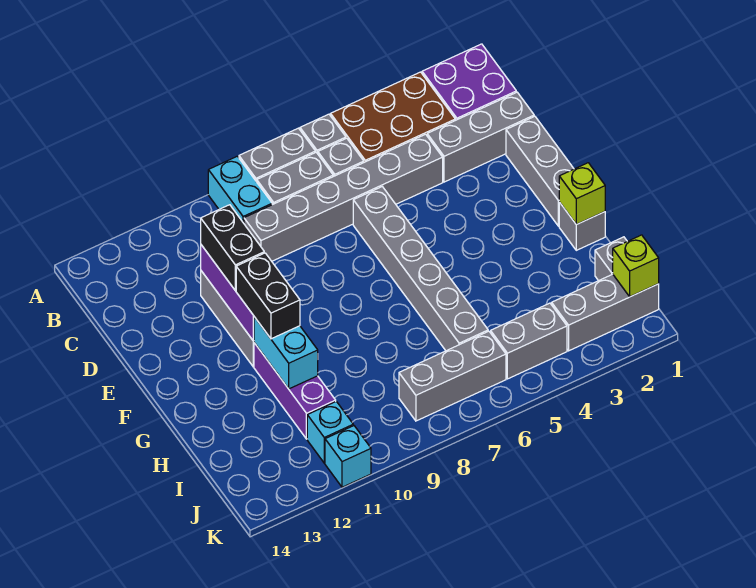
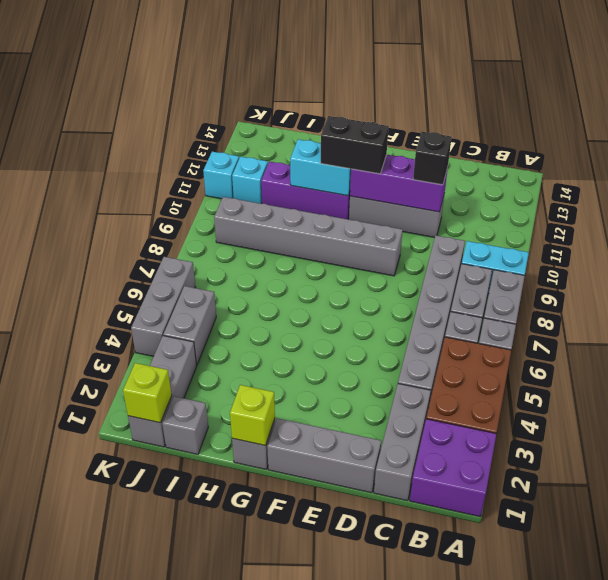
grey brick D6:I6 level 1 -> grey brick E9:J9 level 1
black brick D11:E11 level 3 -> black brick D11 level 3
grey brick J6:J8 level 1 -> grey brick K4:K6 level 1

